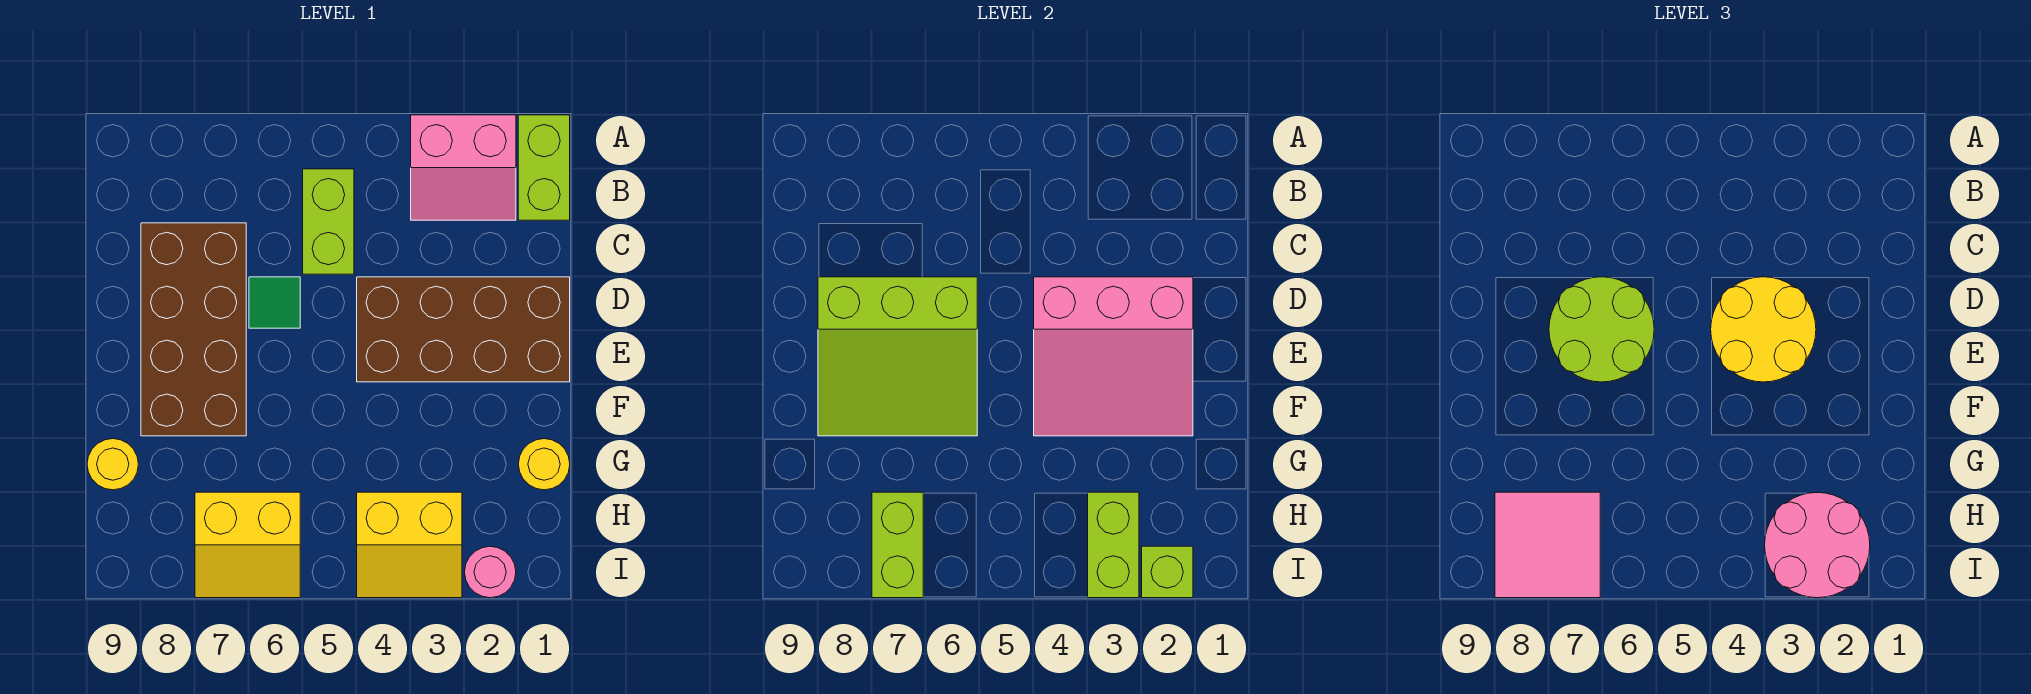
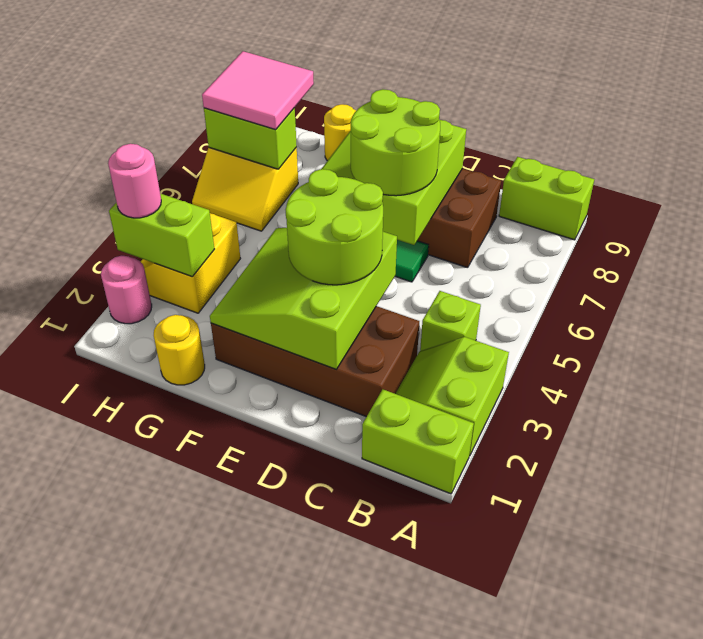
pink slope A2:B3 level 1 top A -> lime slope A2:B3 level 1 top A
lime brick B5:C5 level 1 -> lime brick A9:B9 level 1
brown brick D1:E4 level 1 -> brown brick C2:F3 level 1
pink slope D2:F4 level 2 top D -> lime slope D2:F4 level 2 top D
yellow round brick D3:E4 level 3 -> lime round brick D3:E4 level 3
pink round brick H2:I3 level 3 -> pink round brick I3 level 3
yellow slope H6:I7 level 1 top H -> yellow slope H6:I7 level 1 top 7
lime brick I2 level 2 -> lime brick B4 level 1

